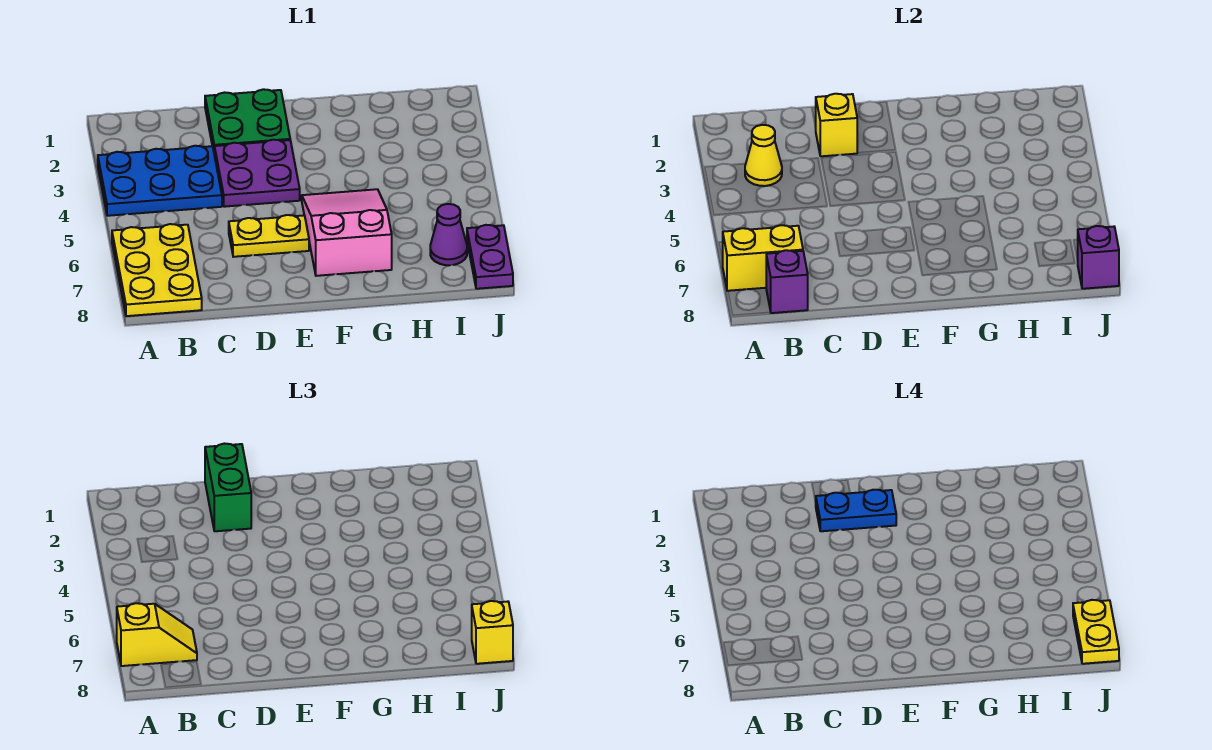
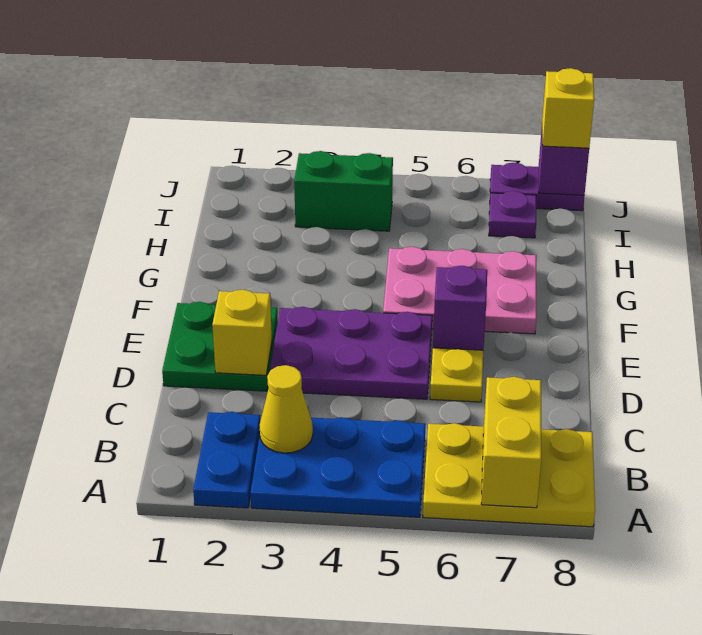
blue plate A3:C4 level 1 -> blue plate A3:B5 level 1
yellow slope A7:B7 level 3 top A -> none
purple brick B8 level 2 -> purple brick E6 level 2
green brick D1:D2 level 3 -> green brick I3:I4 level 1
blue plate D2:E2 level 4 -> blue plate A2:B2 level 1
purple plate D3:E4 level 1 -> purple plate D3:E5 level 1
pink slope F5:G7 level 1 top 7 -> pink plate F5:G7 level 1
purple cone I7 level 1 -> purple plate I7 level 1
yellow plate J7:J8 level 4 -> none

